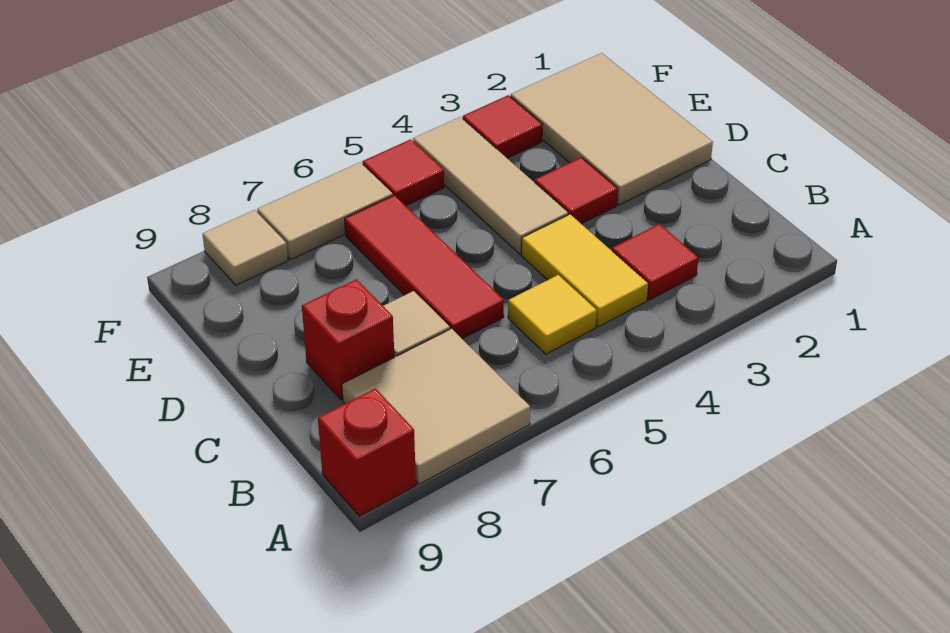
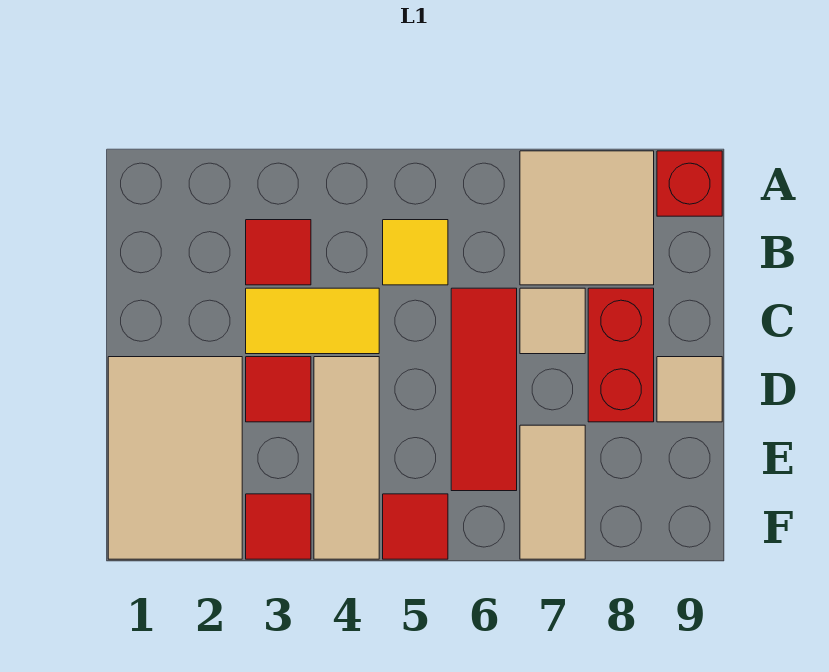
yellow tile B4:C4 level 1 -> yellow tile C3:C4 level 1
red brick C8 level 1 -> red brick C8:D8 level 1
tan tile F6:F7 level 1 -> tan tile E7:F7 level 1
tan tile F8 level 1 -> tan tile D9 level 1

